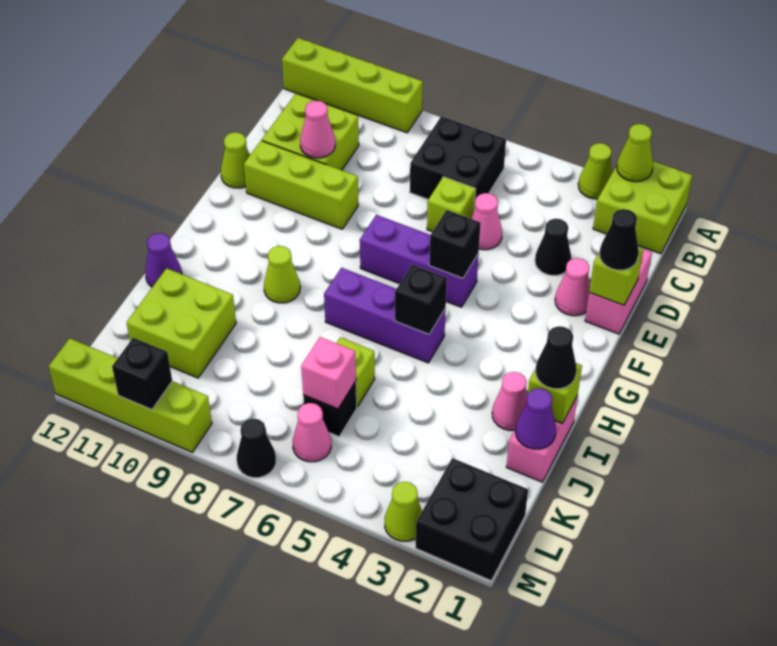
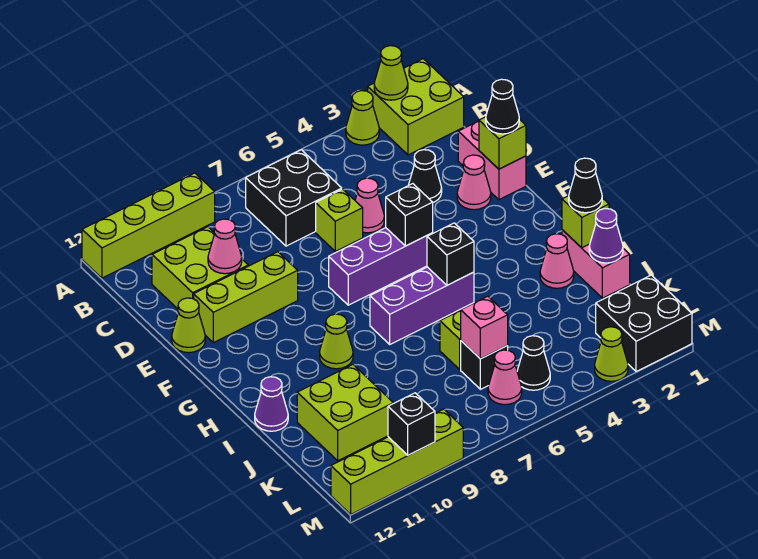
black cone M7 level 1 -> black cone L5 level 1

